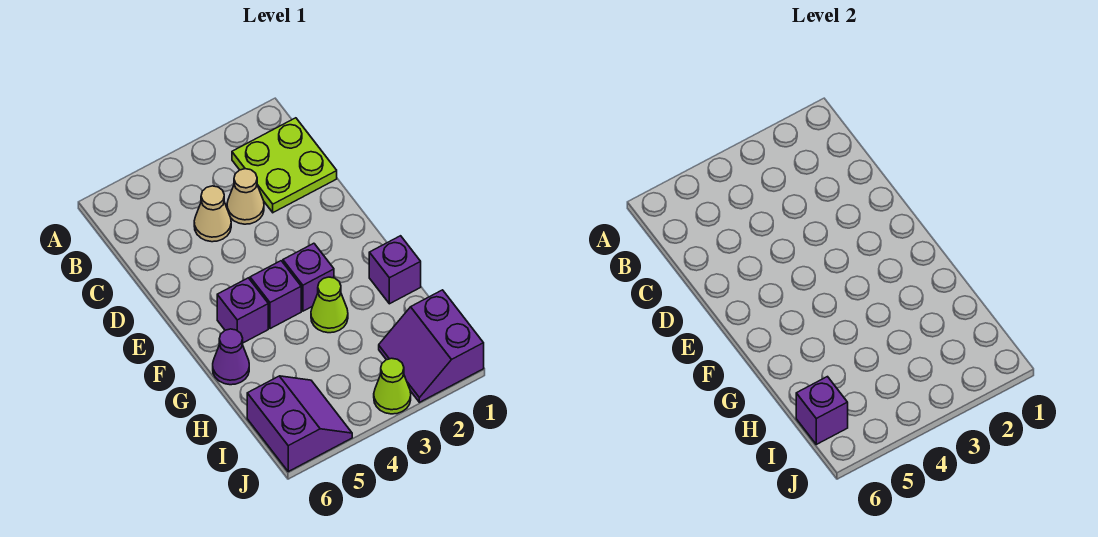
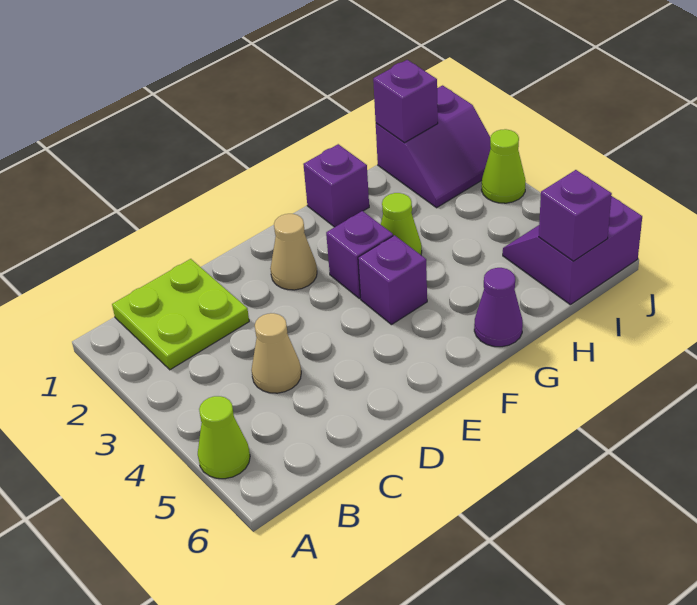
none -> lime cone A5 level 1
tan cone C3 level 1 -> tan cone E2 level 1
purple brick F5 level 1 -> purple brick I1 level 2

